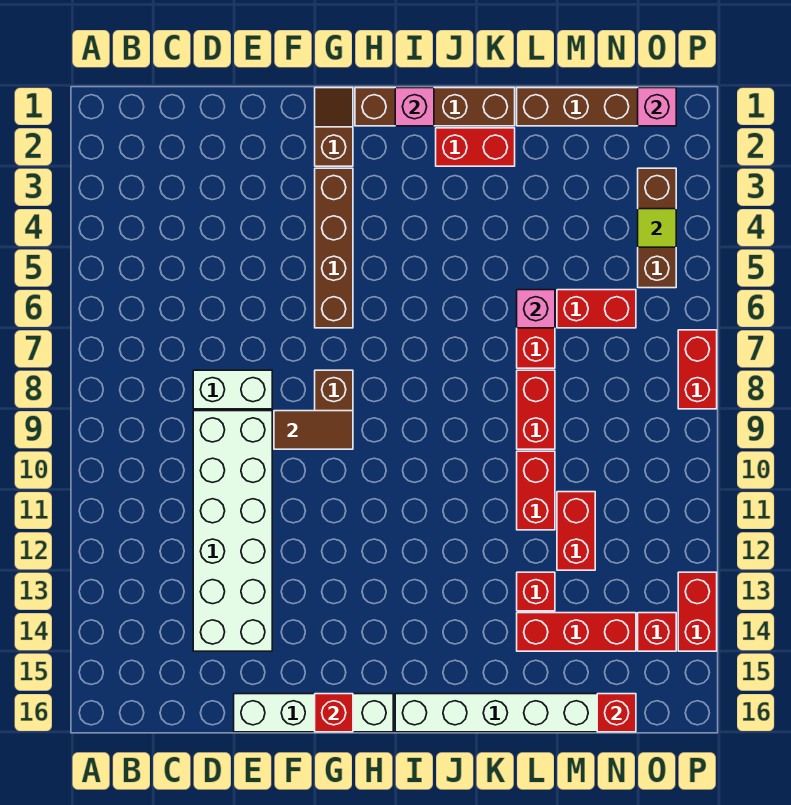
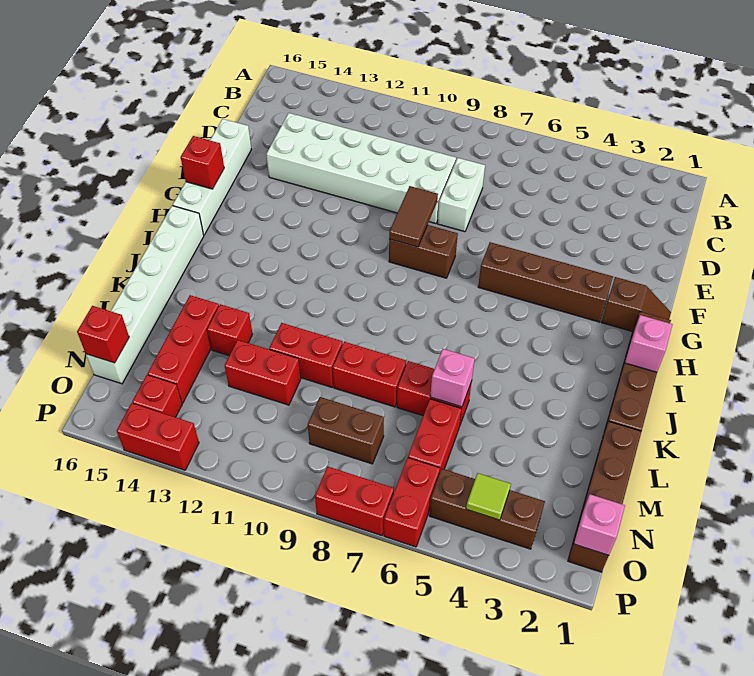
red brick J2:K2 level 1 -> red brick O6:P6 level 1
none -> brown brick N8:N9 level 1

